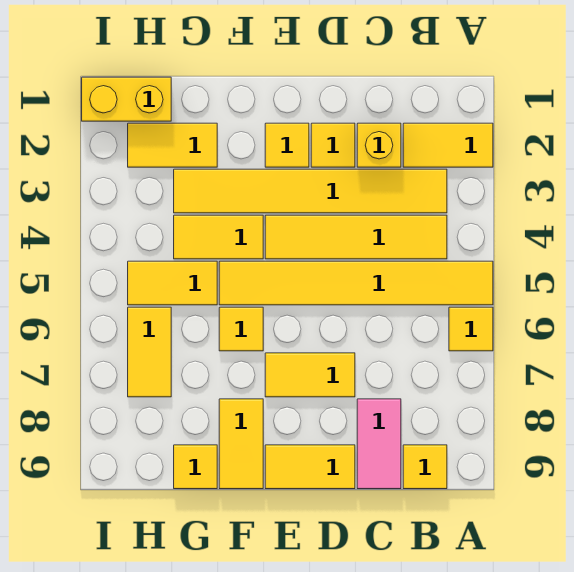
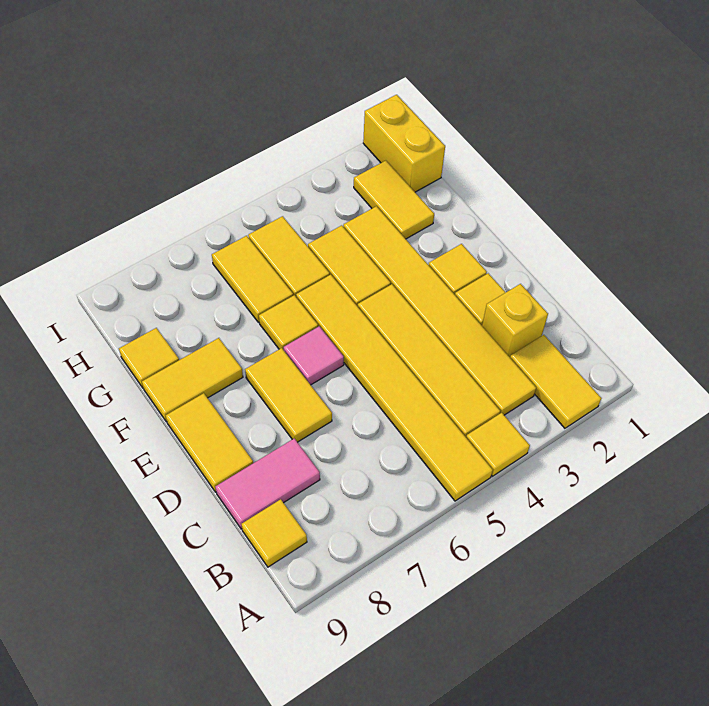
yellow tile A6 level 1 -> yellow tile A4 level 1
none -> pink tile E6 level 1
yellow tile H6:H7 level 1 -> yellow tile G6:H6 level 1

